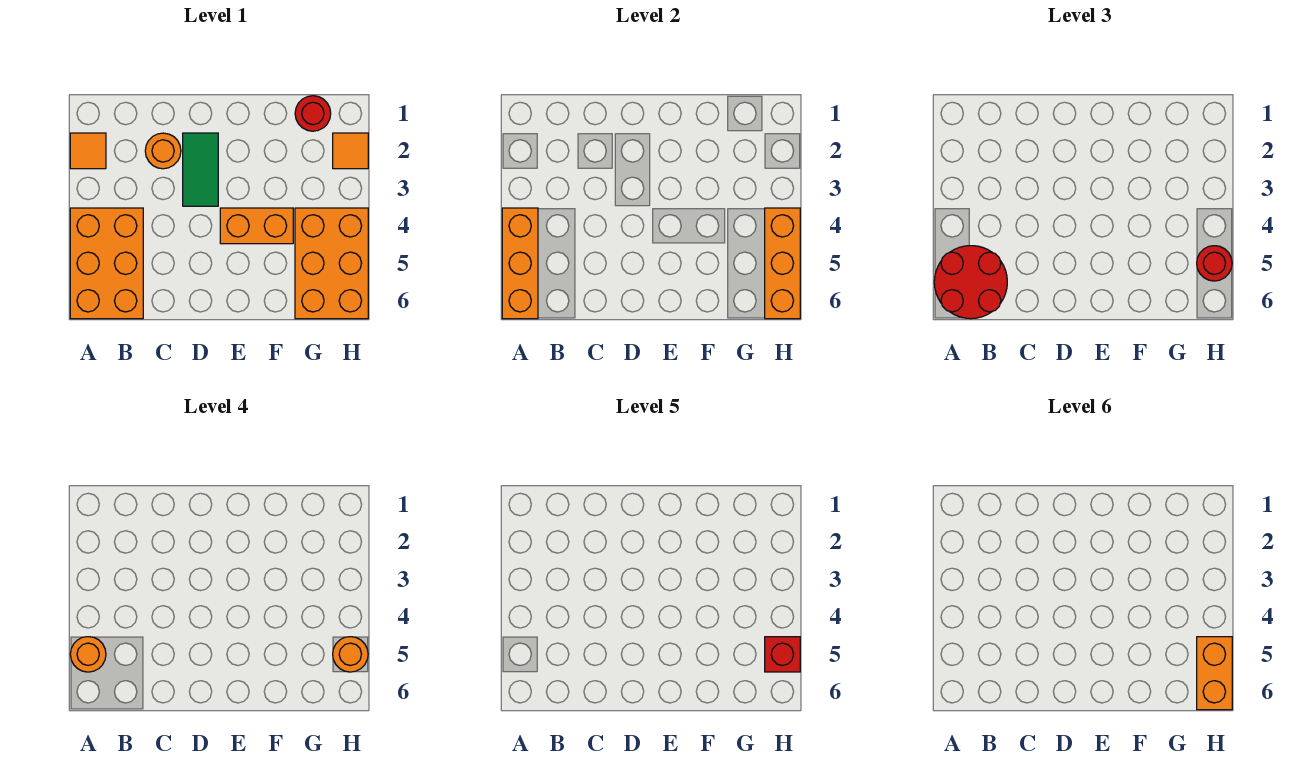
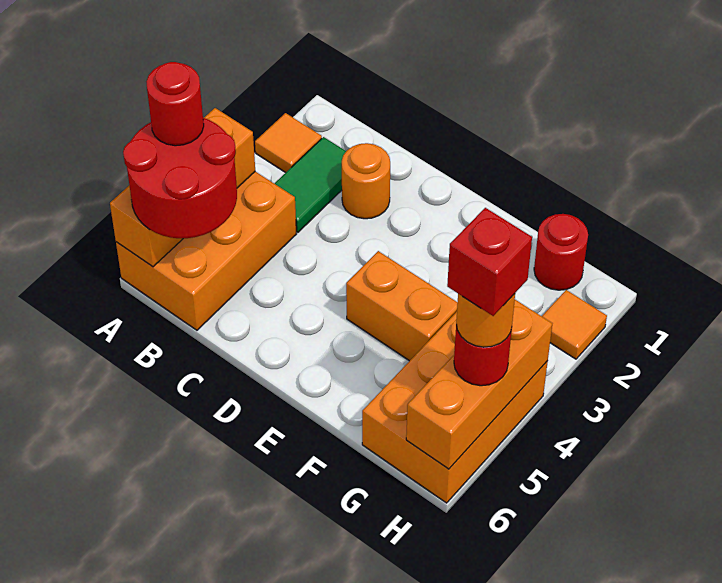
orange round brick A5 level 4 -> red round brick A5 level 4
green tile D2:D3 level 1 -> green tile B2:B3 level 1
orange brick H5:H6 level 6 -> none

